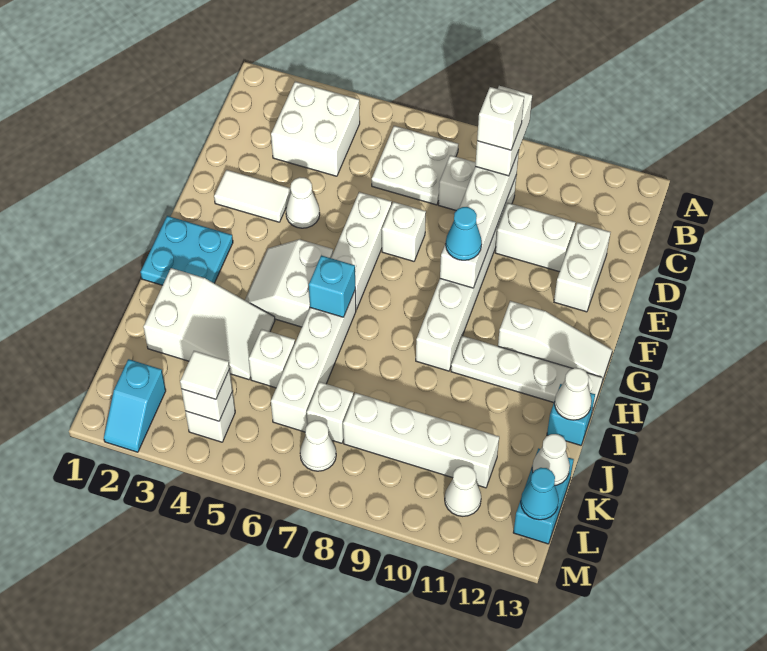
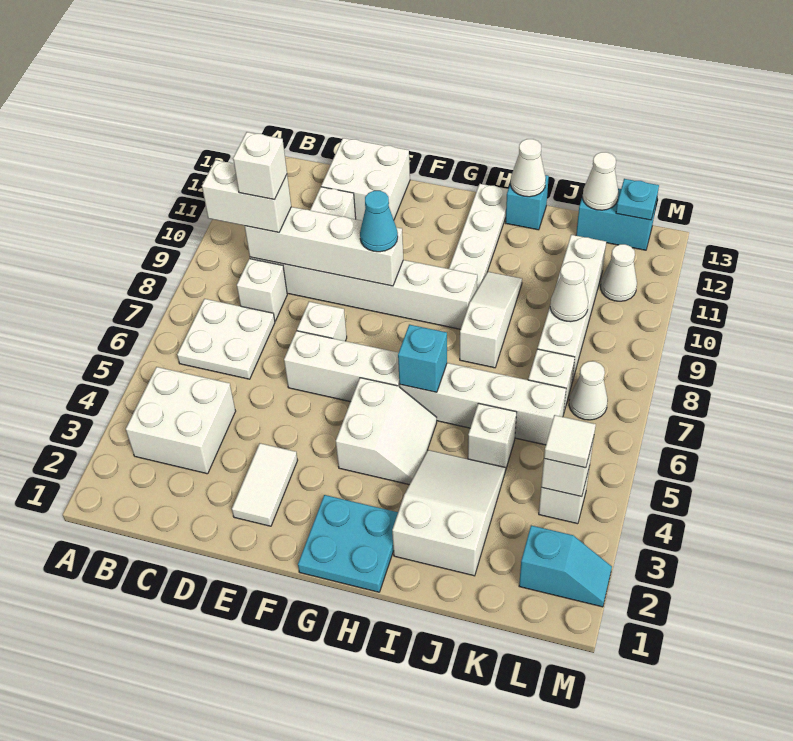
white brick D12:E12 level 1 -> white brick D12:E13 level 1
white cone E4 level 1 -> white cone K9 level 2
white slope G4:H5 level 1 top 5 -> white slope G4:H5 level 1 top G
white slope G11:G13 level 1 top 11 -> white slope I8:I10 level 1 top 8
cyan cone L13 level 2 -> cyan plate L13 level 2

